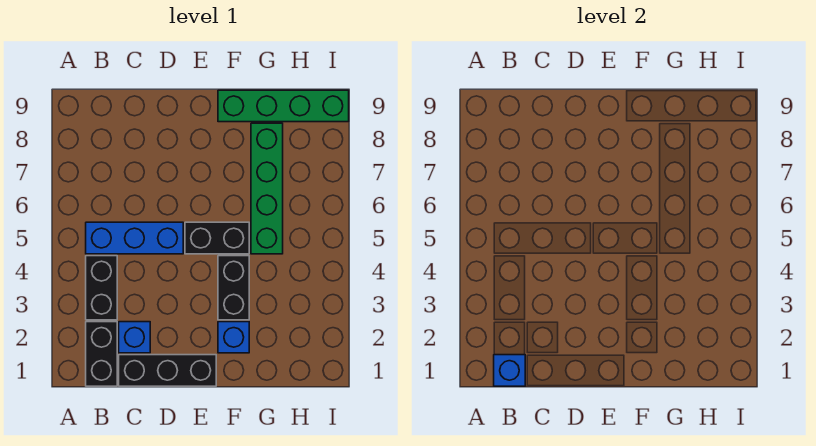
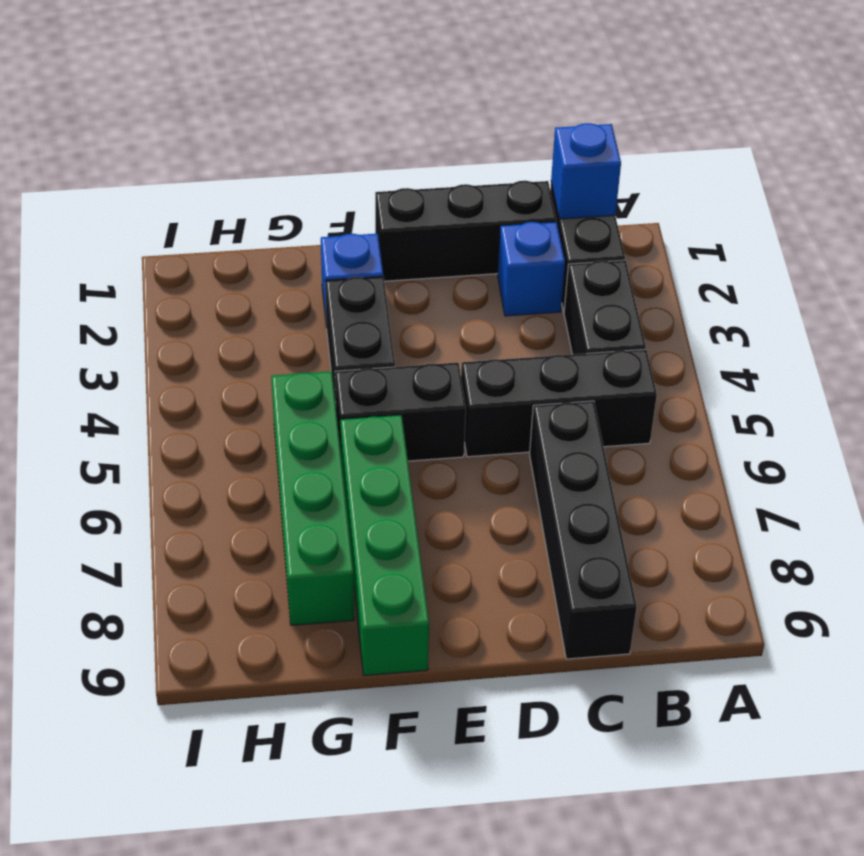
blue brick B5:D5 level 1 -> black brick B5:D5 level 1
none -> black brick C6:C9 level 1
green brick F9:I9 level 1 -> green brick F6:F9 level 1

